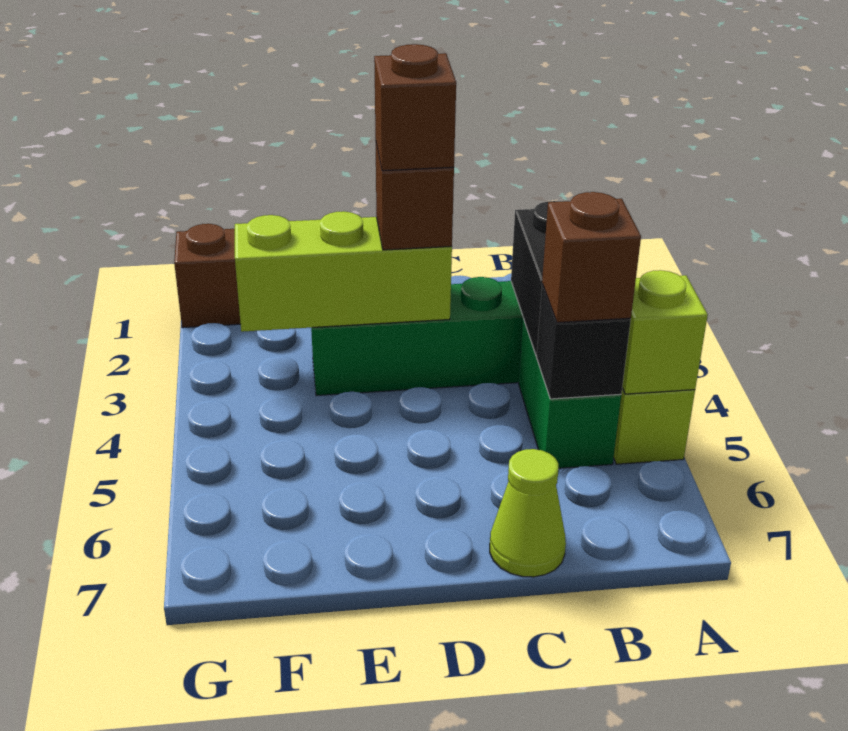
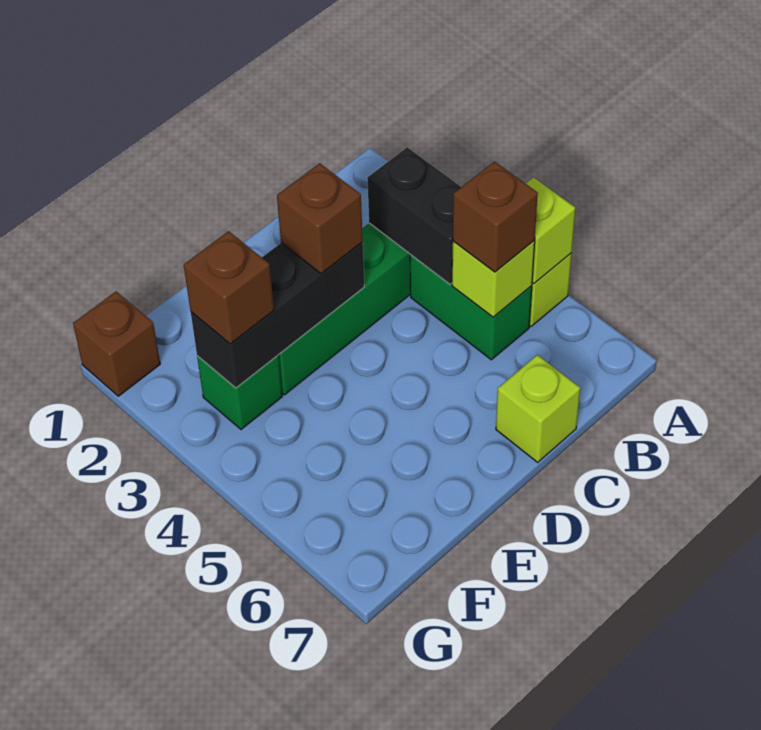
black brick B5 level 2 -> lime brick B5 level 2
lime cone C7 level 1 -> lime brick C7 level 1
lime brick D3:F3 level 2 -> black brick D3:F3 level 2
brown brick D3 level 4 -> brown brick F3 level 3
none -> green brick F3 level 1

